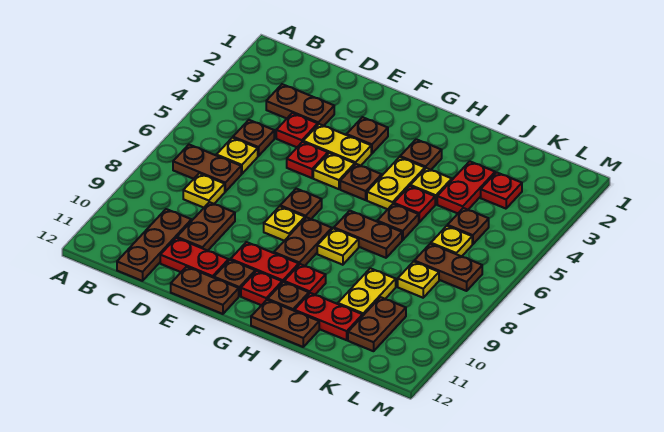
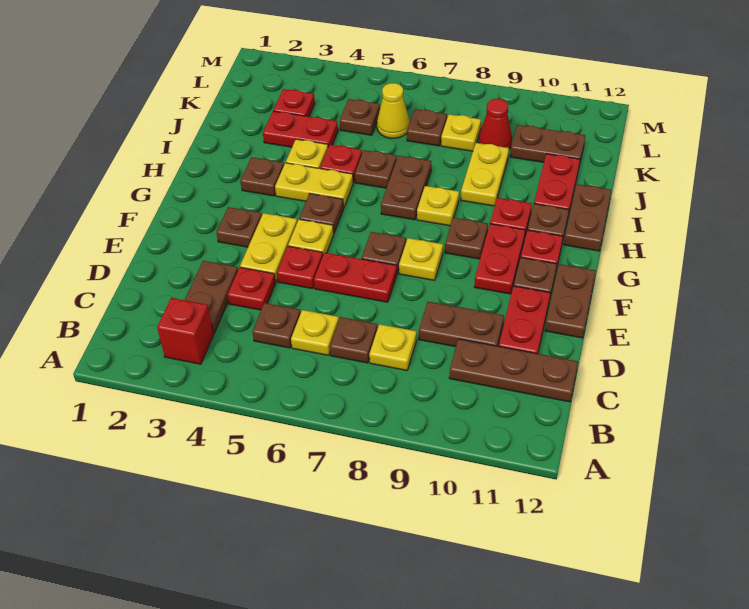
none -> red brick B3 level 1
brown plate B7:C7 level 1 -> brown plate C7 level 1
none -> red plate E6:E7 level 1
brown plate G8:G9 level 1 -> brown plate G9 level 1
yellow plate J9:J10 level 1 -> yellow plate I9:J9 level 1
yellow plate K6 level 1 -> yellow cone K6 level 1
brown plate K7:L7 level 1 -> brown plate K7 level 1
none -> red cone K9 level 1

